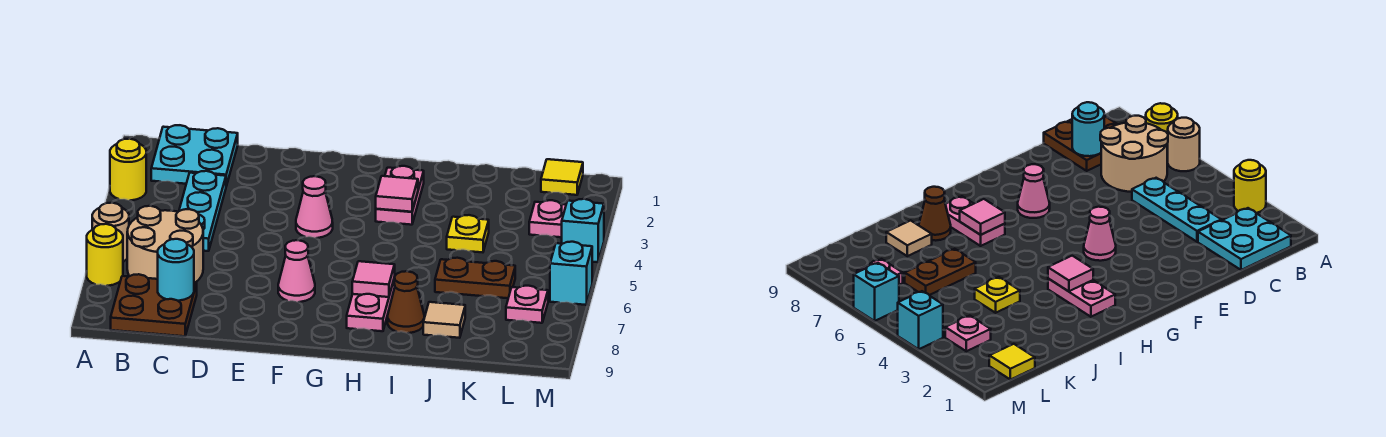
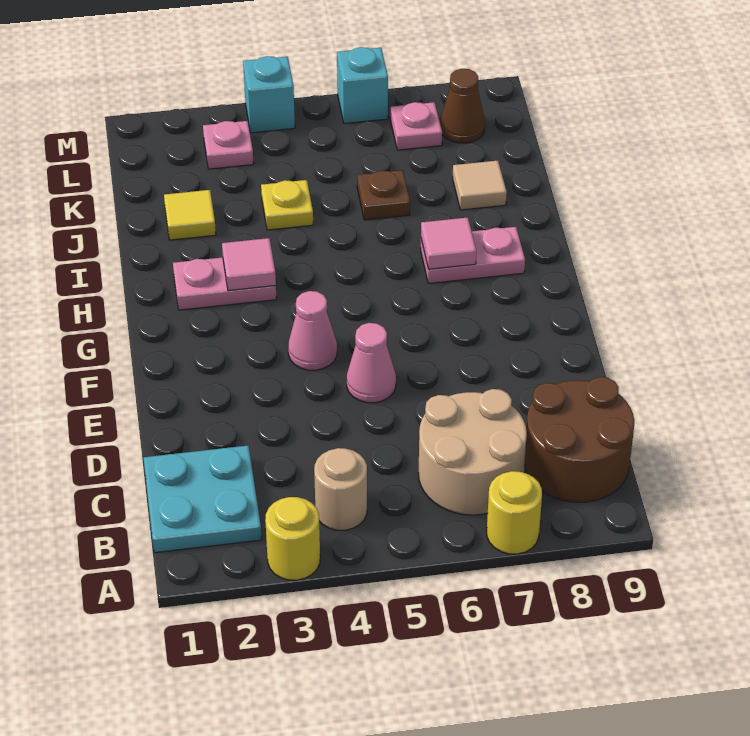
tan round brick A6 level 1 -> tan round brick B4 level 1
brown plate B8:C9 level 1 -> brown round brick B8:C9 level 1
cyan plate C3:C5 level 1 -> none
cyan round brick C8 level 2 -> none
pink cone F7 level 1 -> pink cone E5 level 1
brown cone I8 level 1 -> brown cone L8 level 1
brown plate J6:K6 level 1 -> brown plate J6 level 1
yellow tile L1 level 1 -> yellow tile J2 level 1

